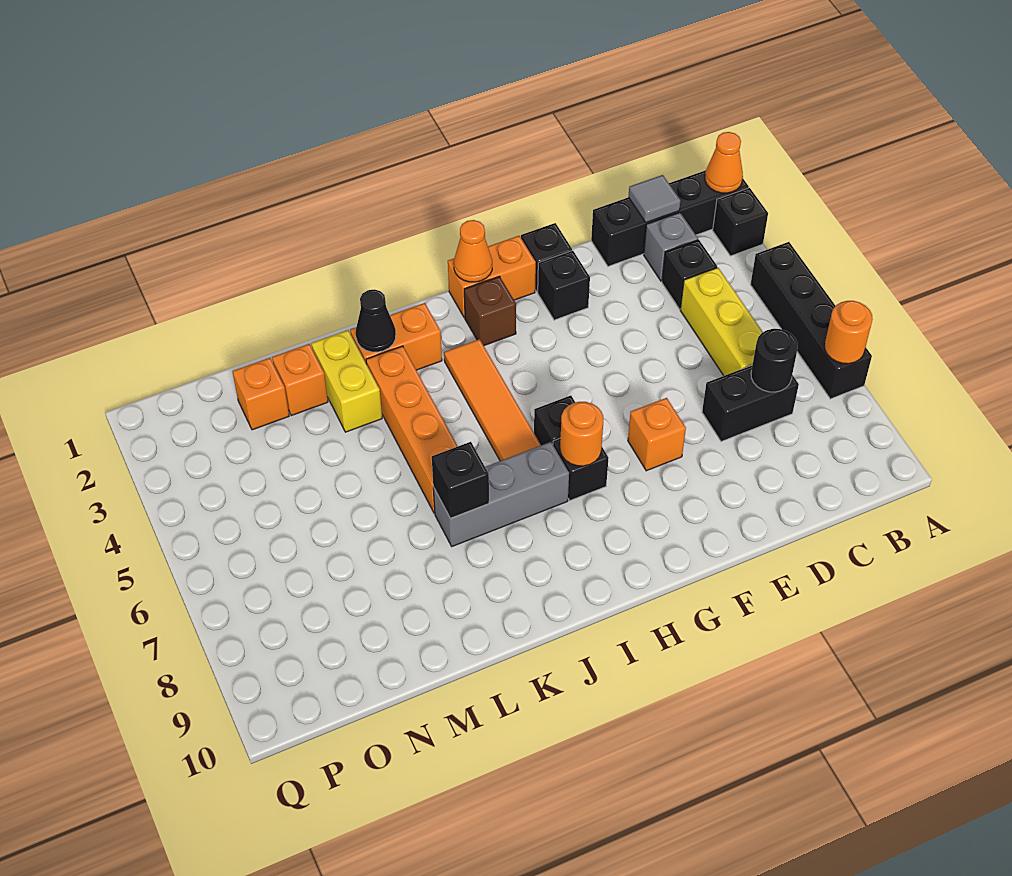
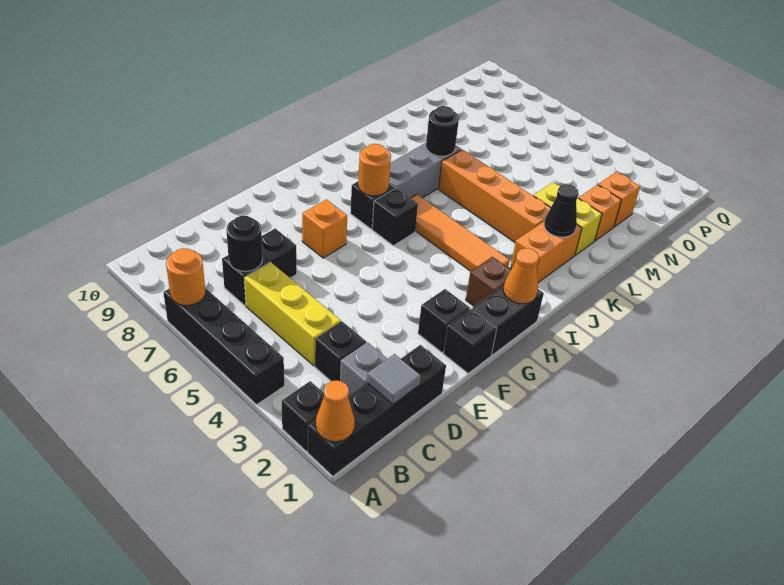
orange brick G1:H1 level 1 -> black brick G1:H1 level 1
black brick K7 level 2 -> black round brick K7 level 2

